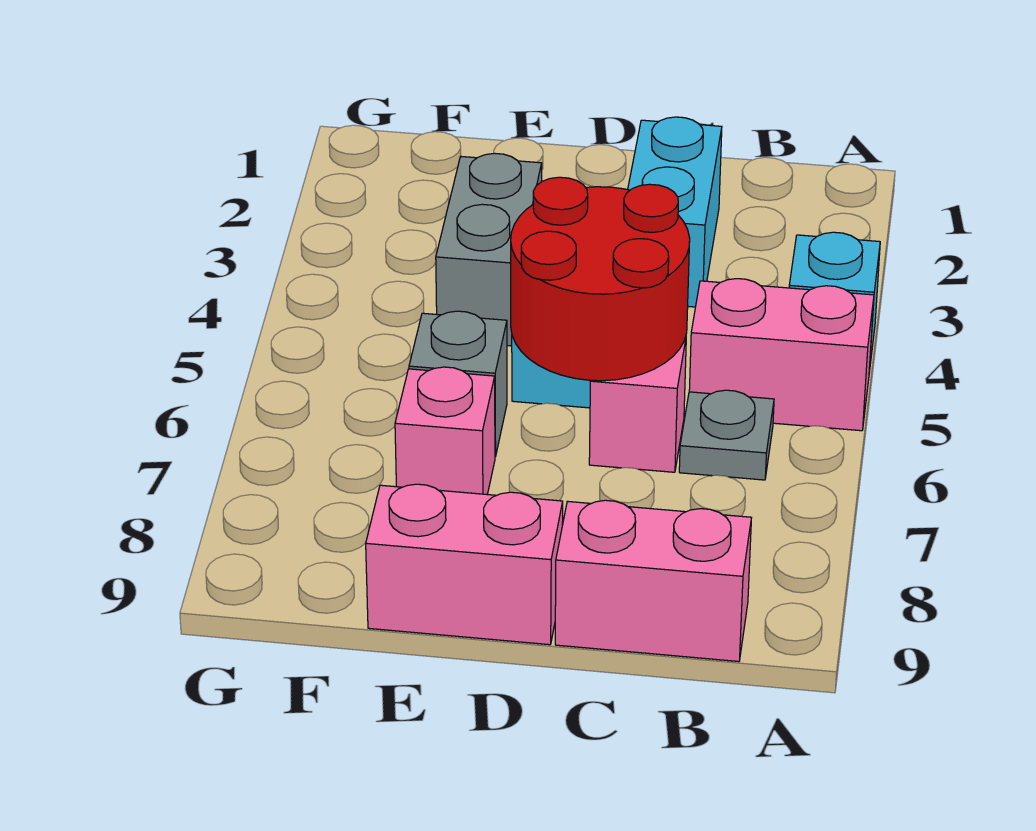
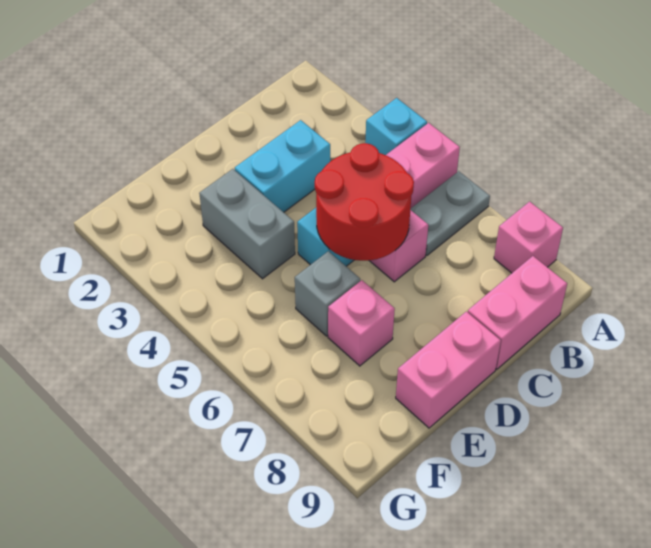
none -> pink brick A8 level 1
grey plate B6 level 1 -> grey plate A6:B6 level 1
cyan brick C2:C3 level 1 -> cyan brick C3:D3 level 1

